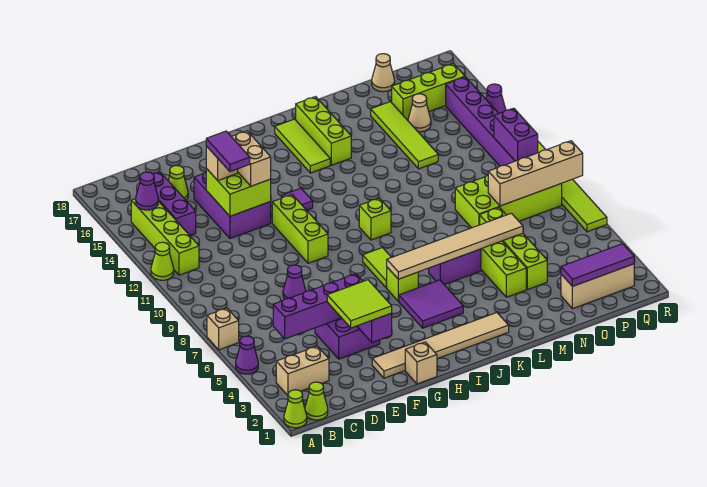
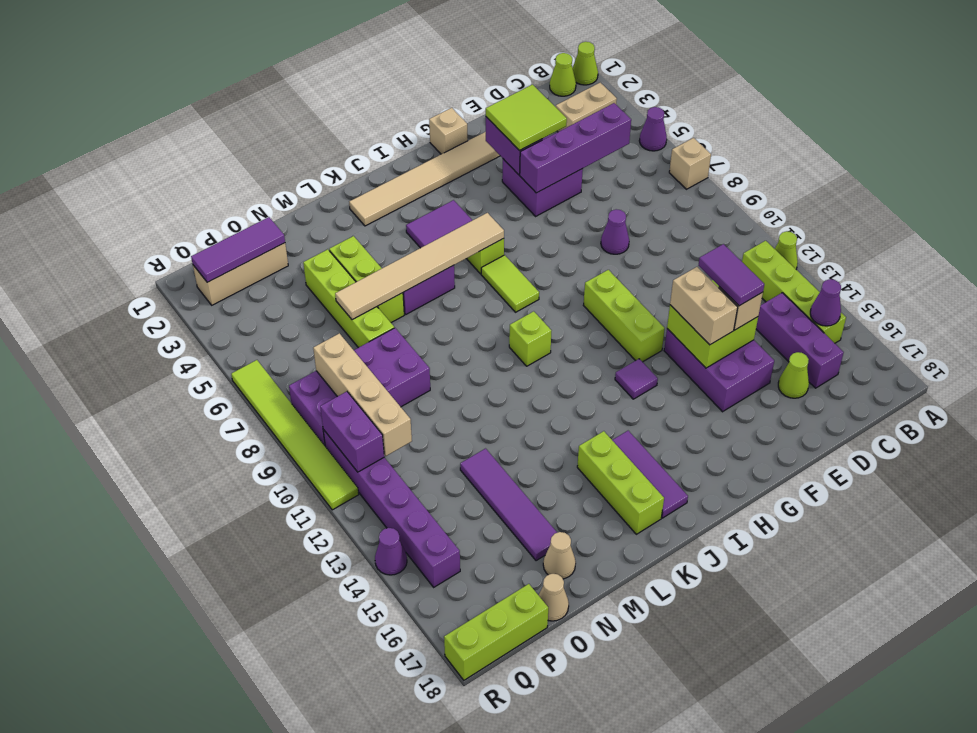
lime tile J15:J17 level 1 -> purple tile J15:J17 level 1
lime brick N8:Q9 level 1 -> purple brick N8:Q9 level 1
lime tile N13:N16 level 1 -> purple tile N13:N16 level 1
tan brick O8:R8 level 2 -> tan brick P8:P11 level 2
tan cone O15 level 1 -> tan cone N17 level 1
lime brick O16:Q16 level 1 -> lime brick P18:R18 level 1

